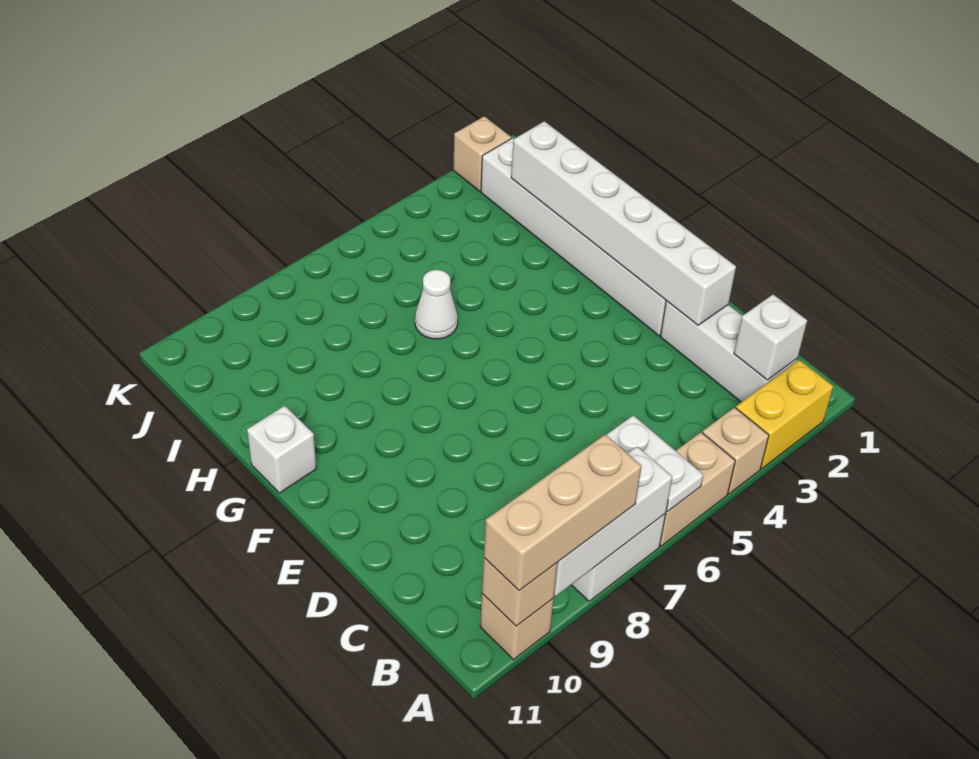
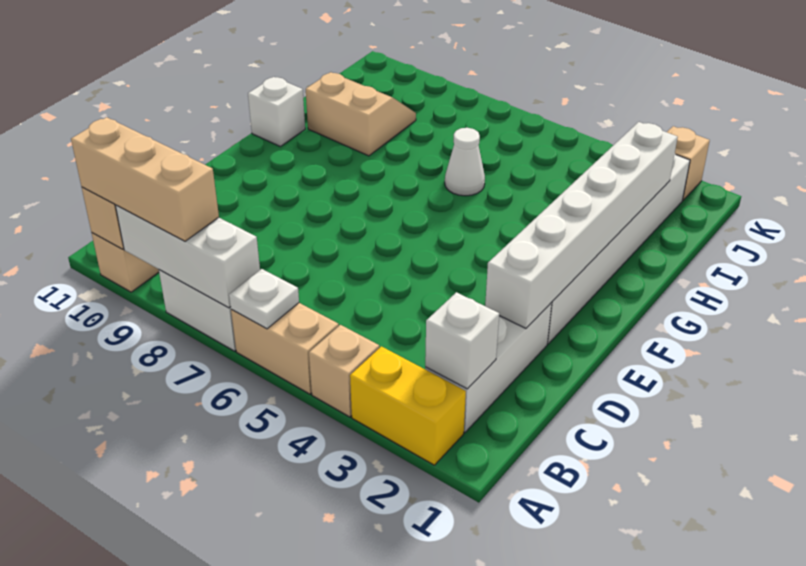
white plate A6:B6 level 2 -> white plate A6 level 2
none -> tan slope H9:I10 level 1 top H

